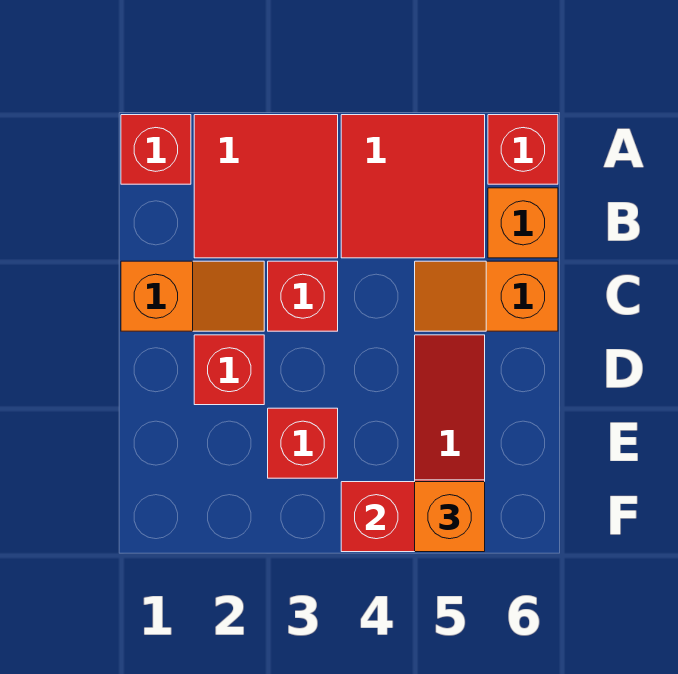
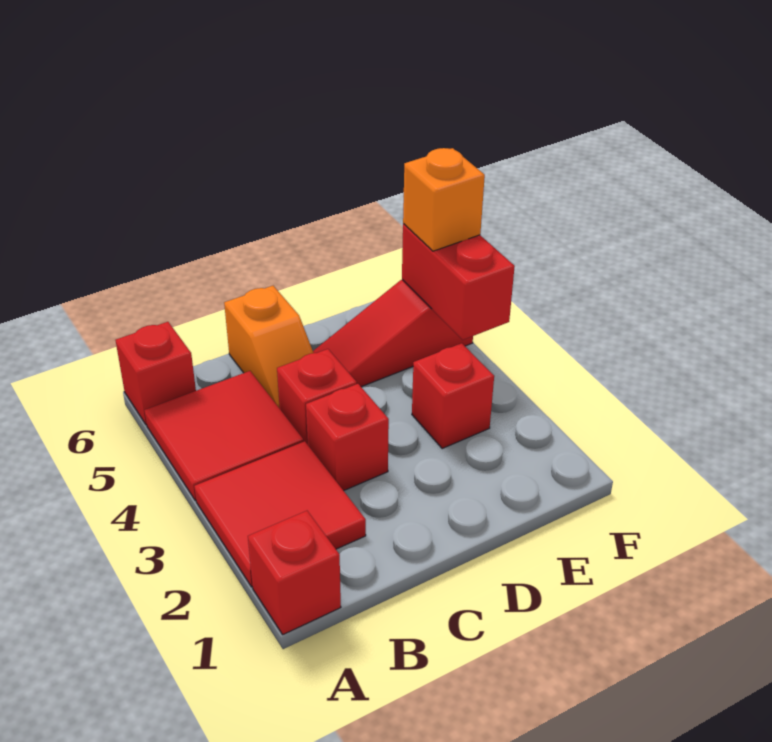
orange brick B6 level 1 -> none
orange slope C1:C2 level 1 top 1 -> none
red brick D2 level 1 -> red brick C4 level 1

